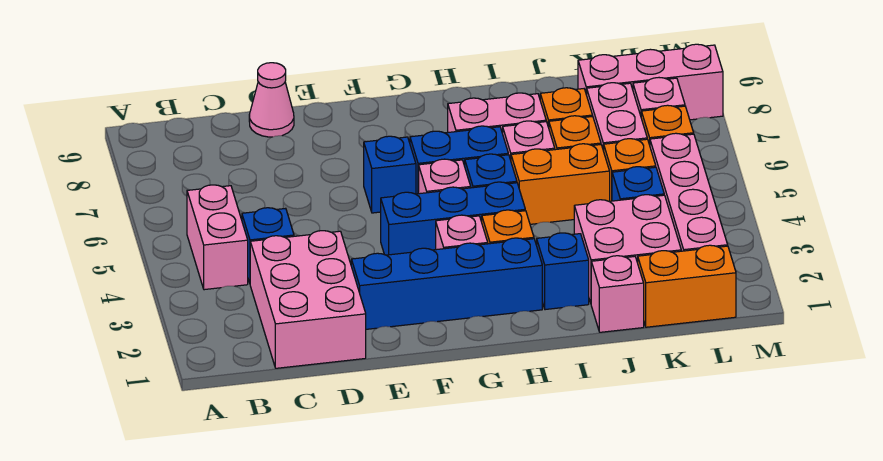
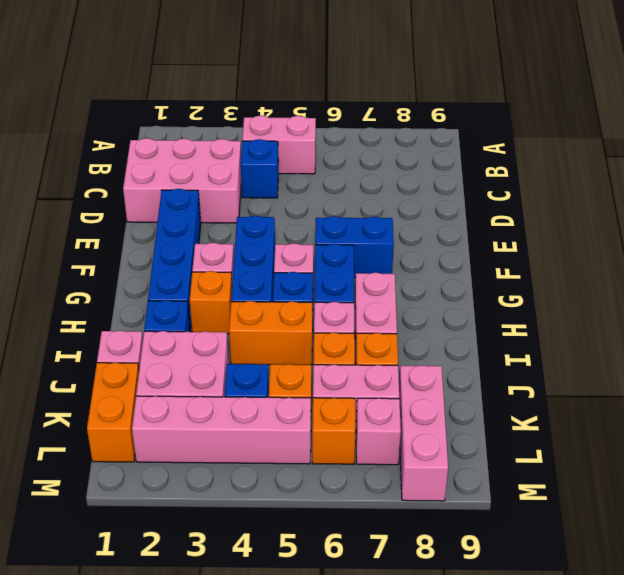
pink cone D9 level 1 -> none
blue brick F6 level 1 -> blue brick F6:F7 level 1
orange brick I5:J5 level 1 -> orange brick I4:I5 level 1

